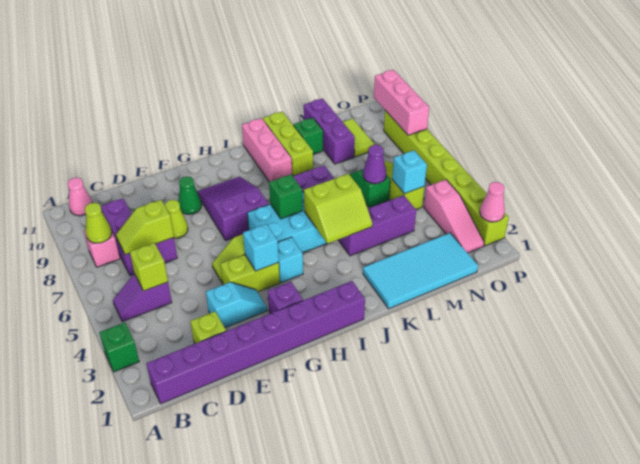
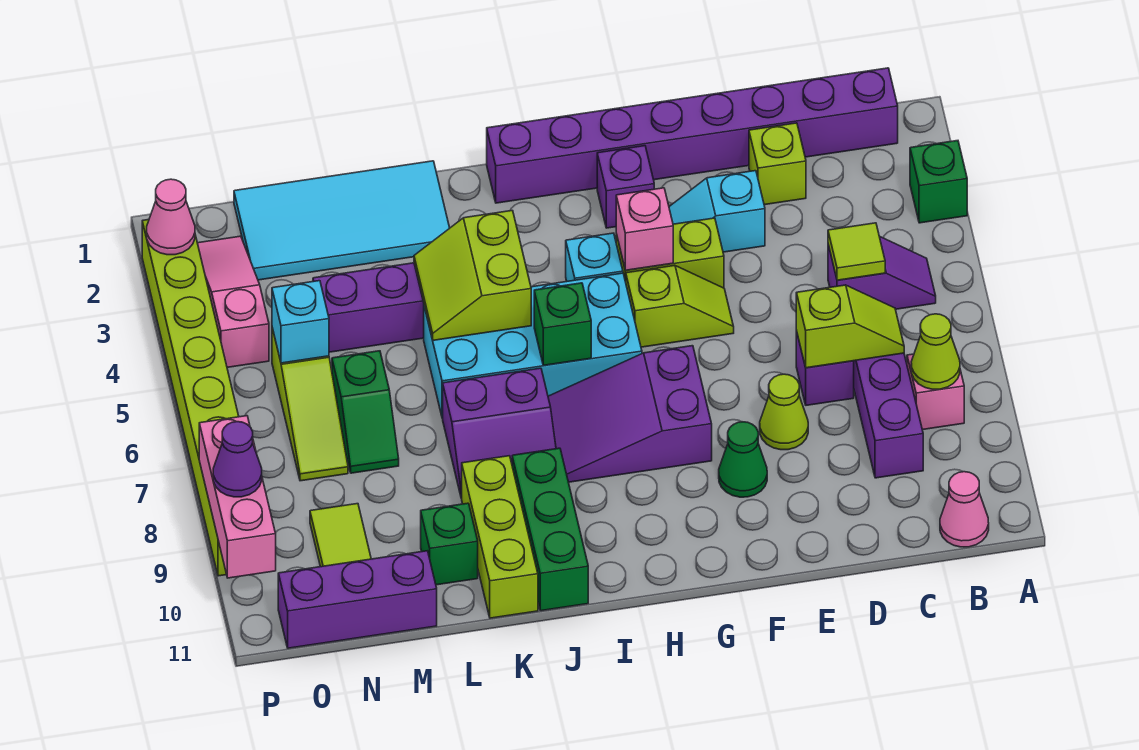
lime brick C5 level 2 -> lime tile C5 level 2
cyan brick G4 level 2 -> pink brick G4 level 2
purple slope G7:H9 level 1 top 7 -> purple slope G7:I8 level 1 top G
lime slope J4:K5 level 2 top 5 -> lime slope J4:K5 level 2 top J
pink brick J9:J11 level 1 -> green brick J9:J11 level 1
purple cone M6 level 2 -> purple cone P9 level 3
purple brick M9:M11 level 1 -> purple brick M11:O11 level 1

